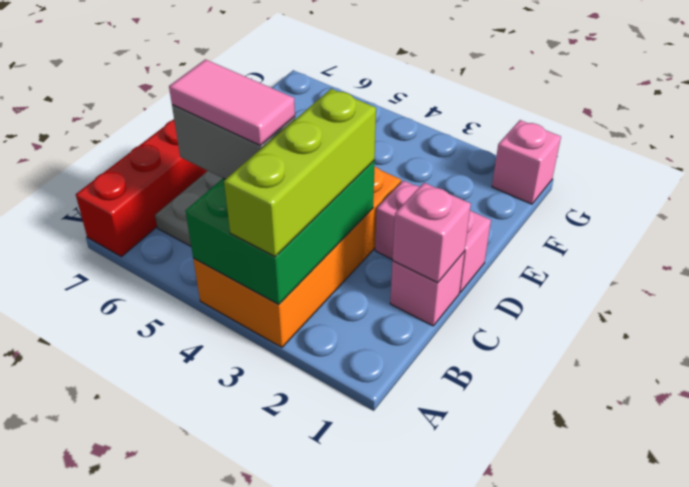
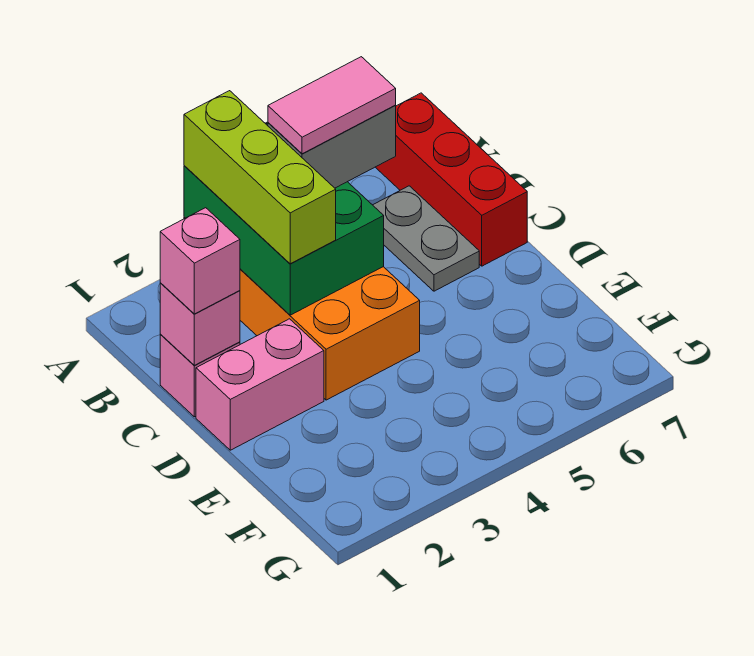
pink brick G1 level 1 -> pink brick C1 level 3

